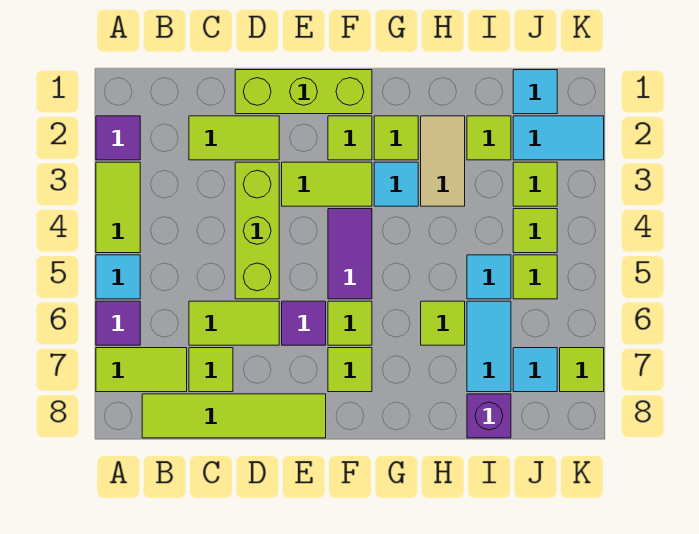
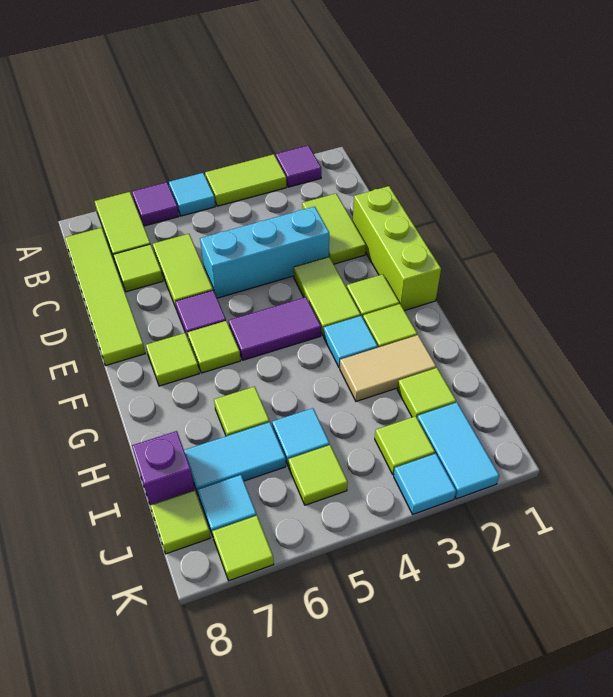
lime brick D3:D5 level 1 -> cyan brick D3:D5 level 1
cyan tile J1 level 1 -> cyan tile K3 level 1
lime tile J4 level 1 -> lime tile J8 level 1

